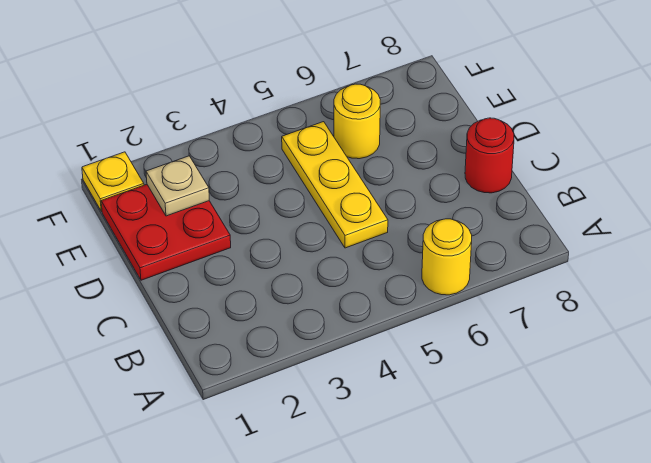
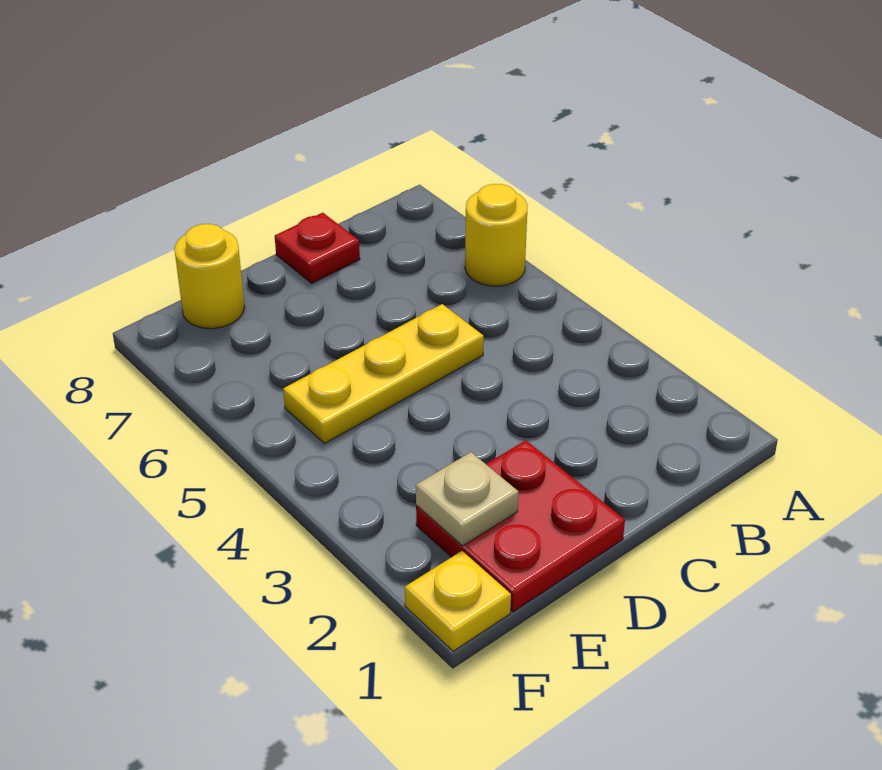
red round brick C8 level 1 -> red plate C8 level 1
yellow round brick E6 level 1 -> yellow round brick E8 level 1

